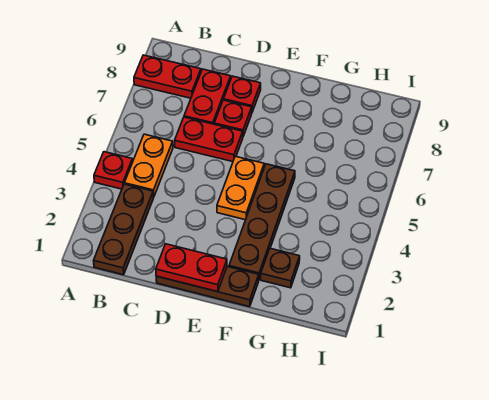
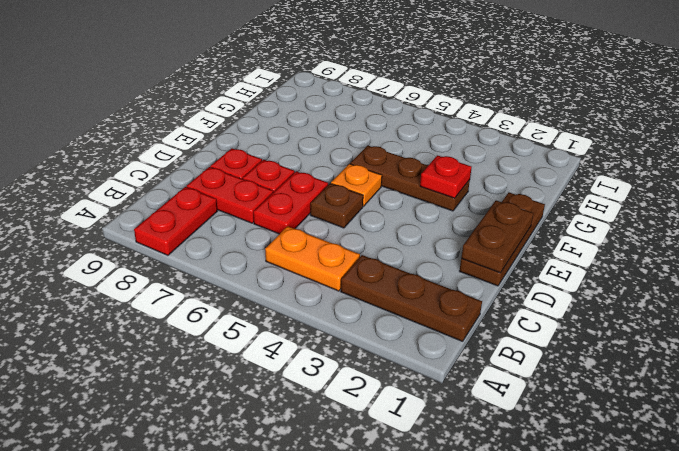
red plate A4 level 1 -> red plate F3 level 2
red plate D1:E1 level 2 -> brown plate D1:E1 level 2
orange plate E4:E5 level 1 -> orange plate E5 level 1
brown plate F2:F5 level 1 -> brown plate F3:F5 level 1
brown plate G2 level 1 -> brown plate D5 level 1

